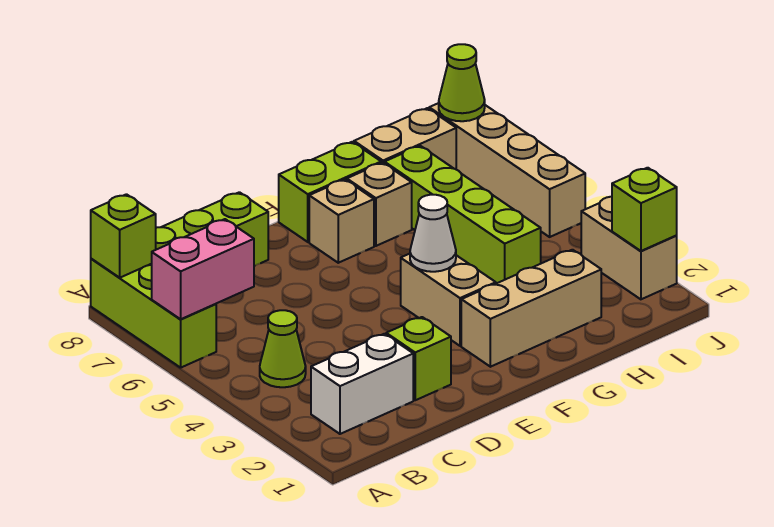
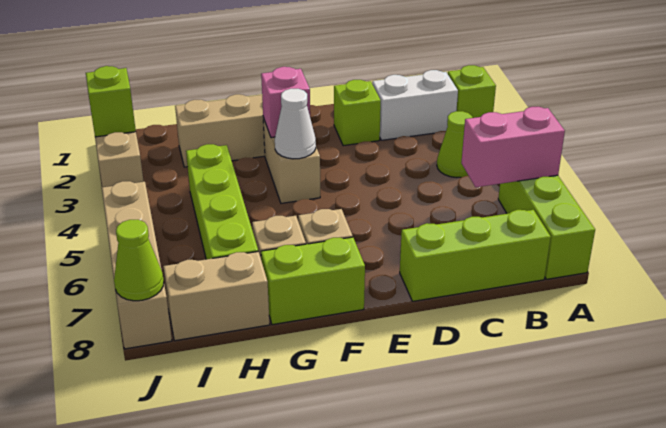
lime brick A8 level 2 -> lime brick A2 level 1
none -> pink brick F3 level 2

